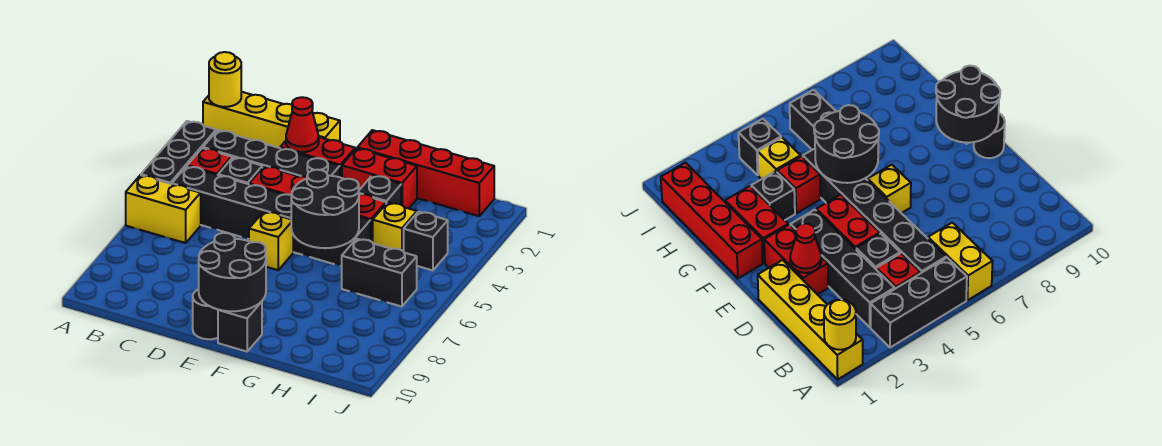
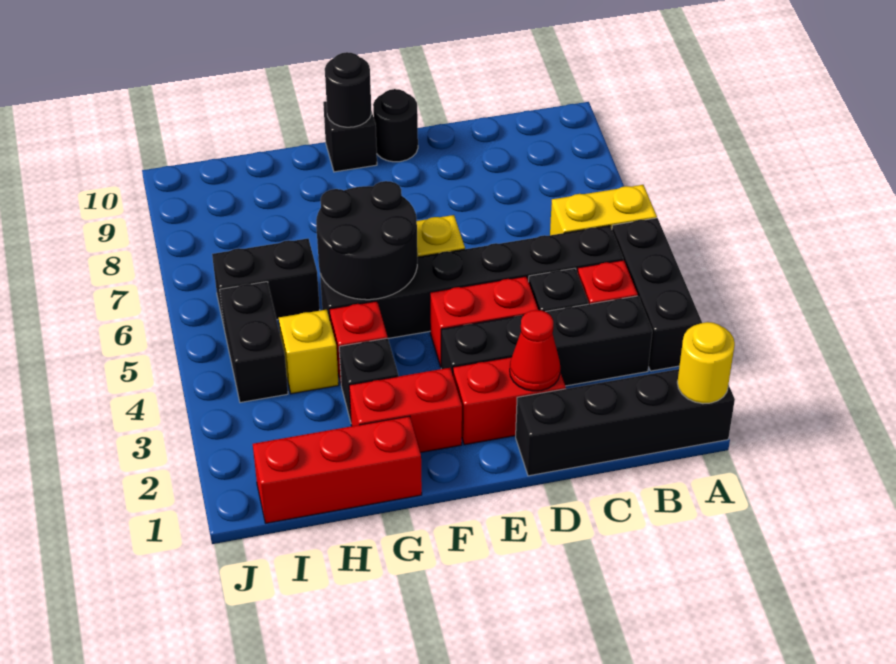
yellow brick A1:D1 level 1 -> black brick A1:D1 level 1
black round brick E9:F10 level 2 -> black round brick F10 level 2
red brick F1:I1 level 1 -> red brick G1:I1 level 1
black brick I4 level 1 -> black brick I4:I5 level 1

